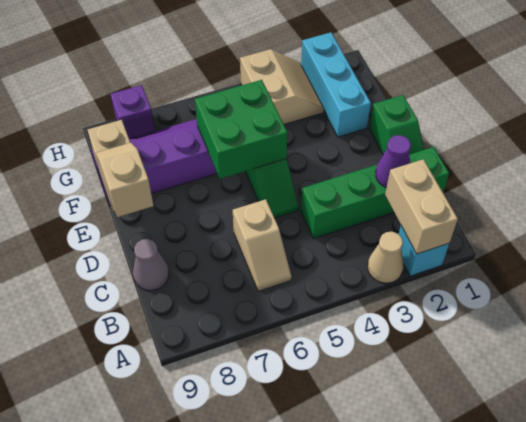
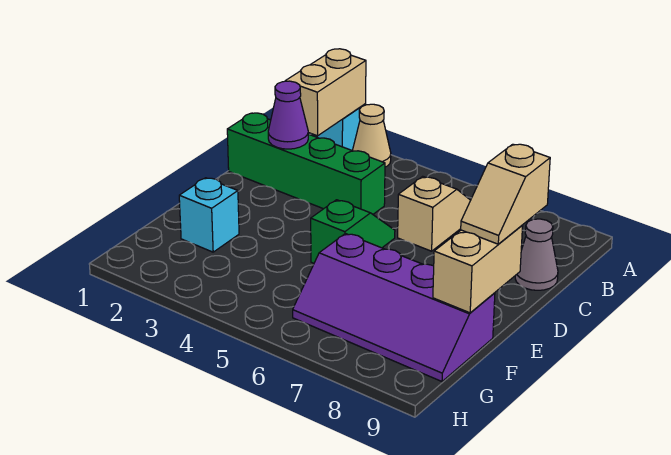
green slope D1:E1 level 1 top E -> none
green brick E5:F6 level 2 -> none
cyan brick F2:H2 level 1 -> cyan brick F2 level 1
tan slope G3:H4 level 1 top 4 -> none
purple brick H8 level 1 -> none

